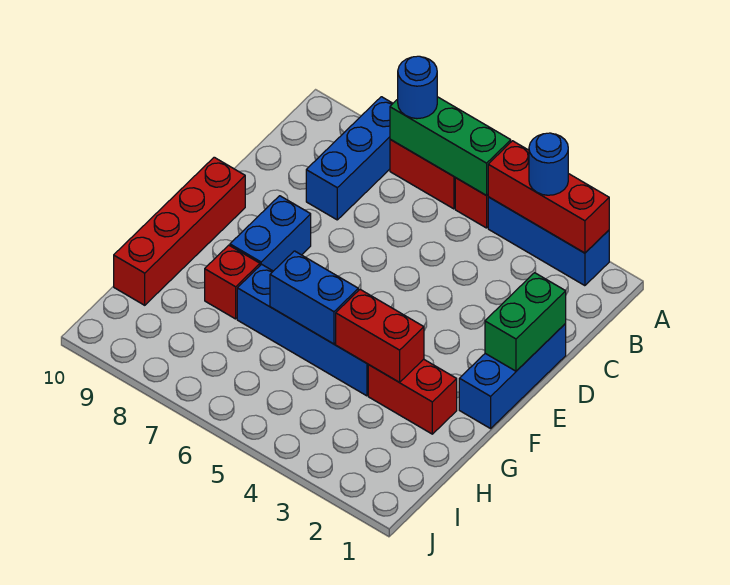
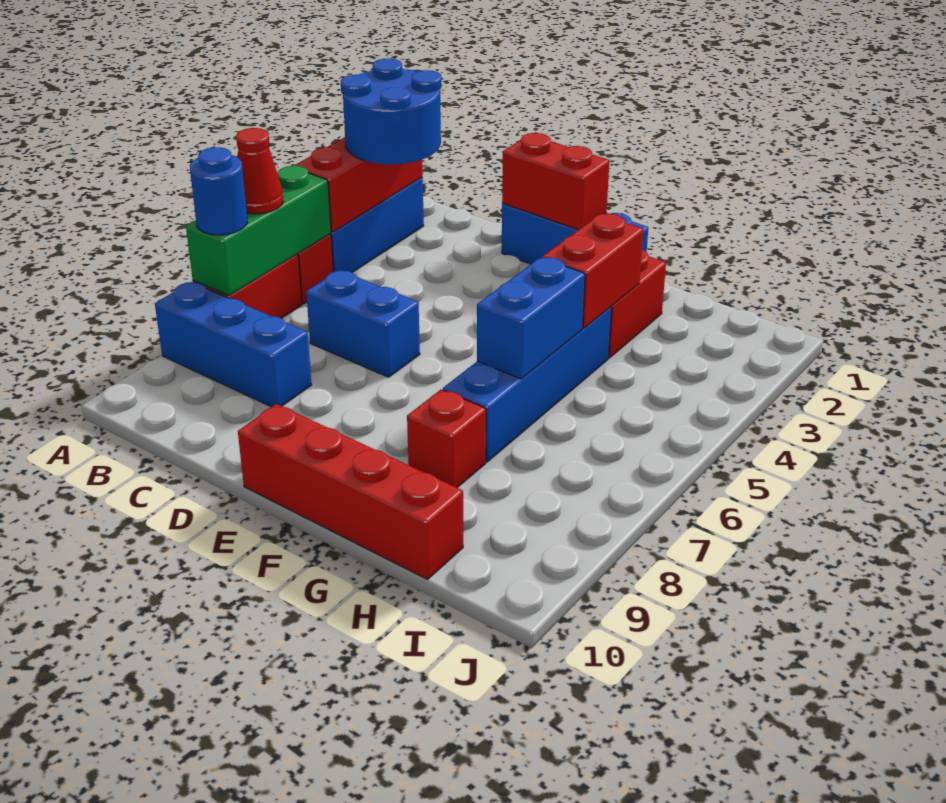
blue round brick A3 level 3 -> blue round brick A2:B3 level 3
none -> red cone A6 level 3
green brick D1:E1 level 2 -> red brick D1:E1 level 2
blue brick E8:F8 level 1 -> blue brick C6:D6 level 1

